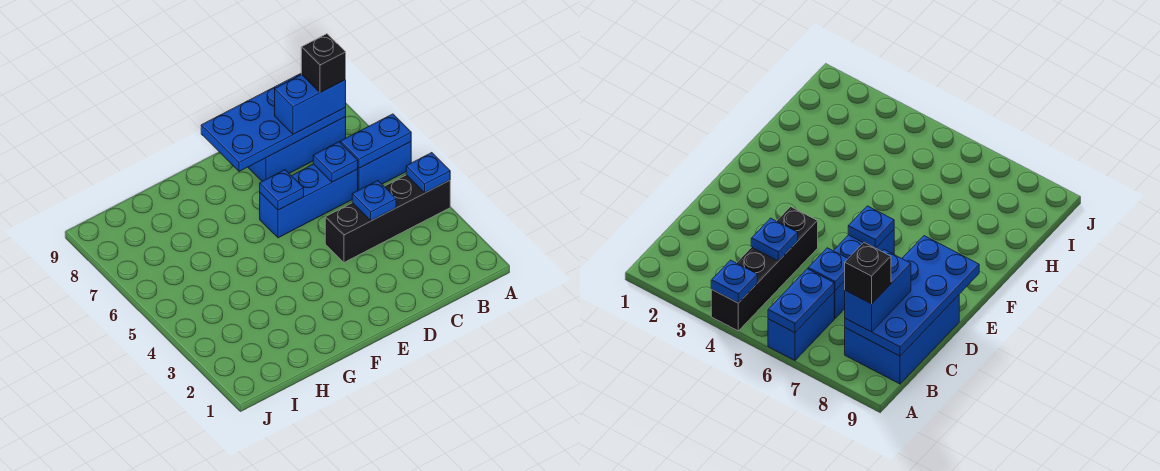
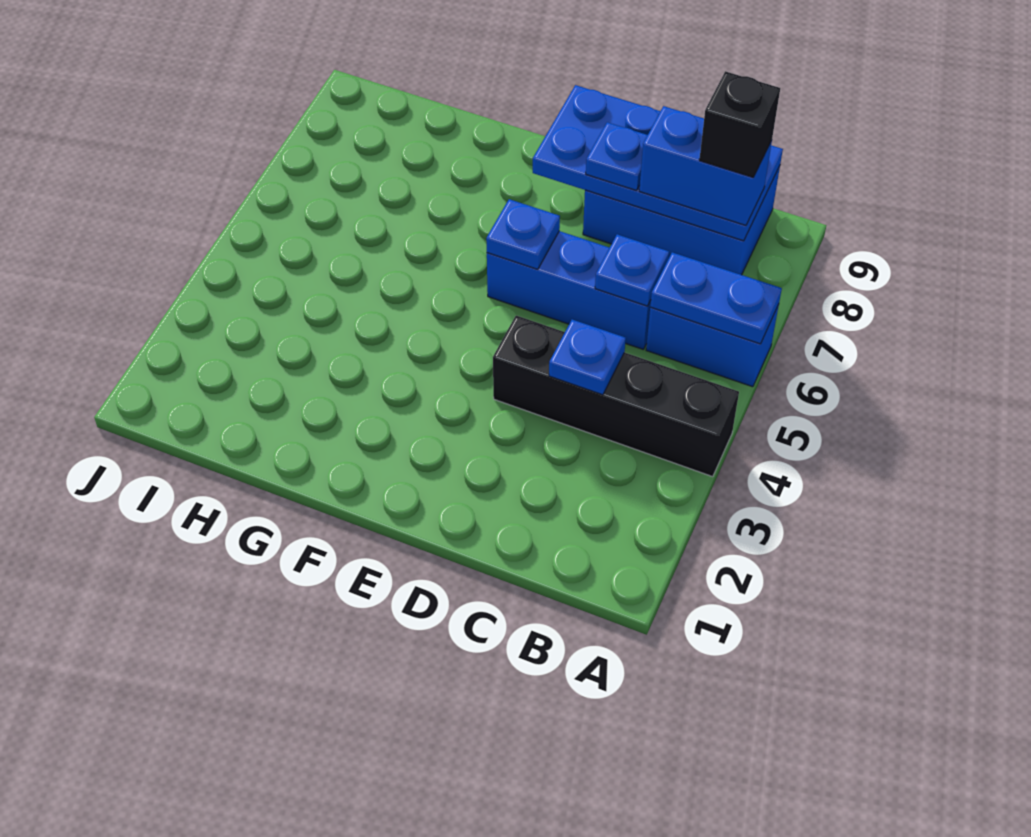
blue plate A4 level 2 -> blue plate D8 level 3

